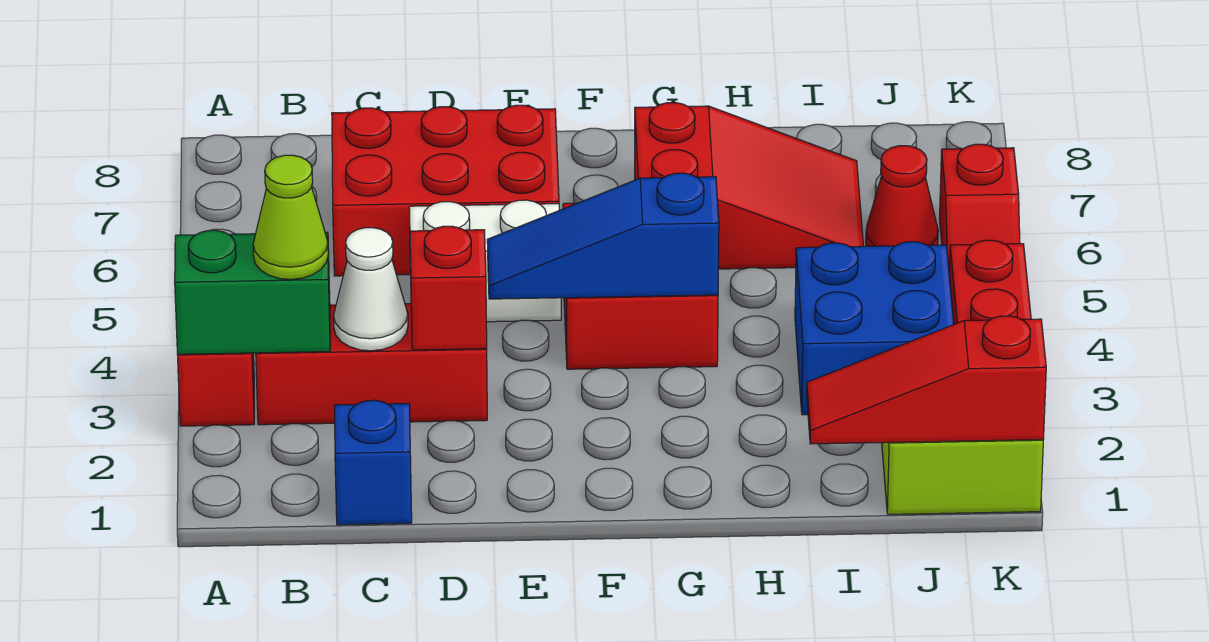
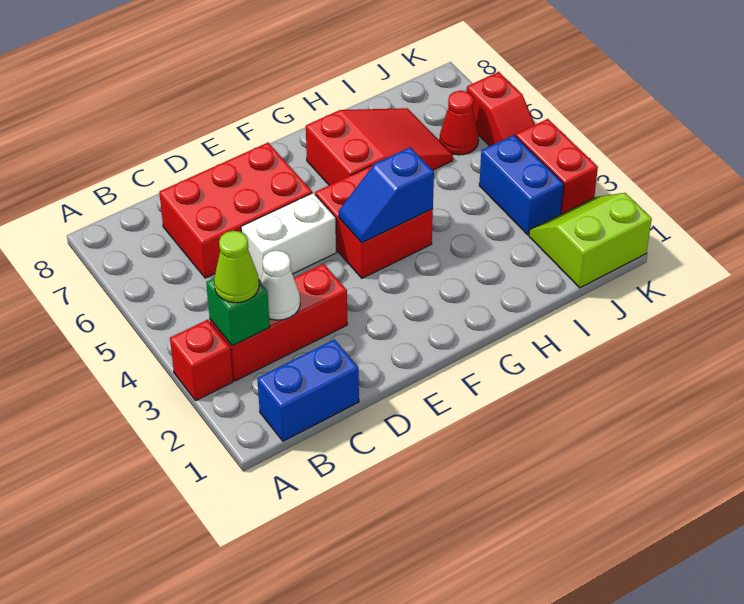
green brick A3:B3 level 2 -> green brick B3 level 2
blue brick C1 level 1 -> blue brick B1:C1 level 1
red brick D3 level 2 -> none
blue slope E4:G4 level 2 top G -> blue slope F4:G4 level 2 top G
red slope I1:K1 level 2 top K -> none
blue brick I3:J4 level 1 -> blue brick J3:J4 level 1

